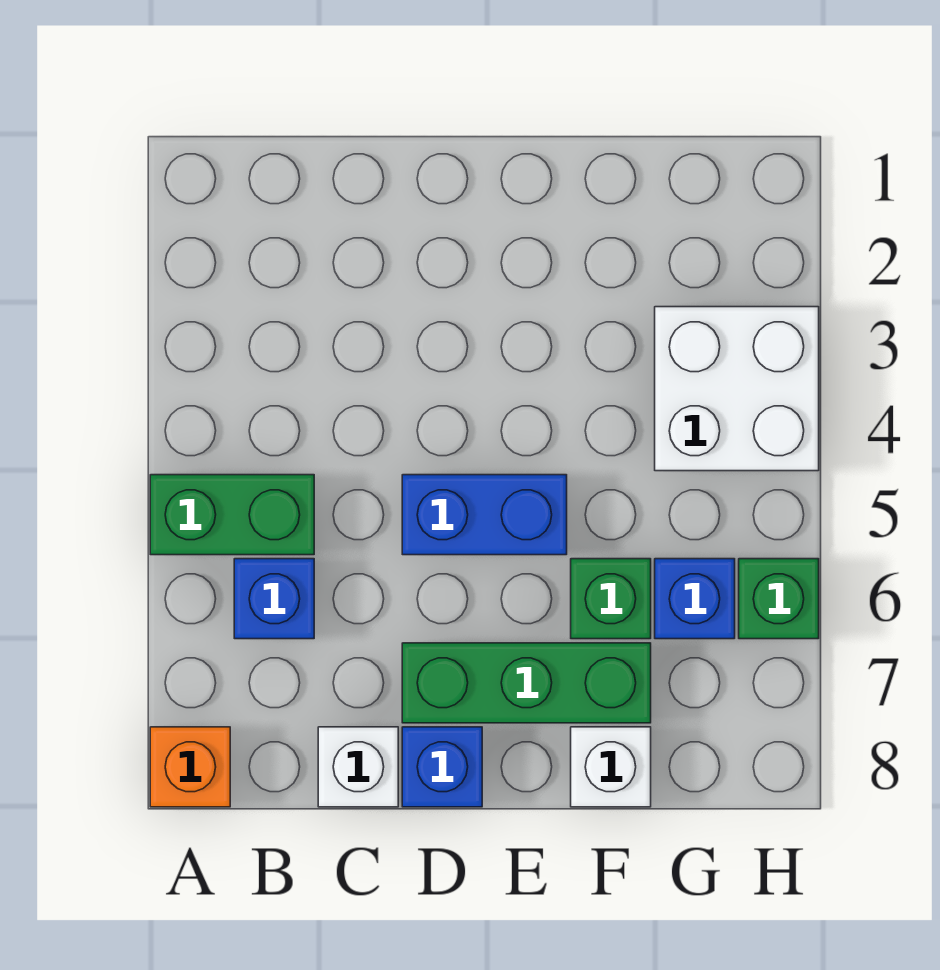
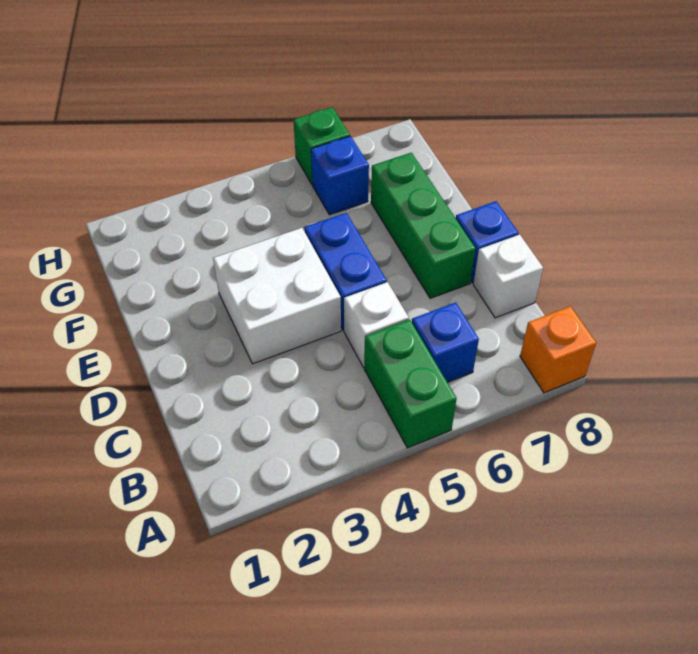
green brick F6 level 1 -> none
white brick F8 level 1 -> white brick C5 level 1
white brick G3:H4 level 1 -> white brick D3:E4 level 1

